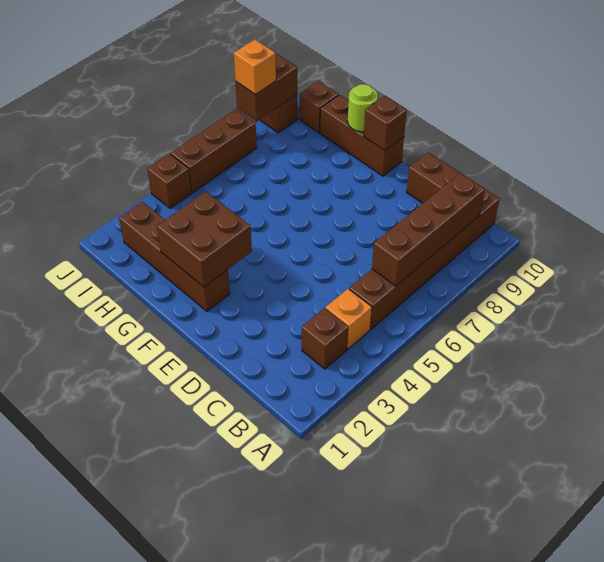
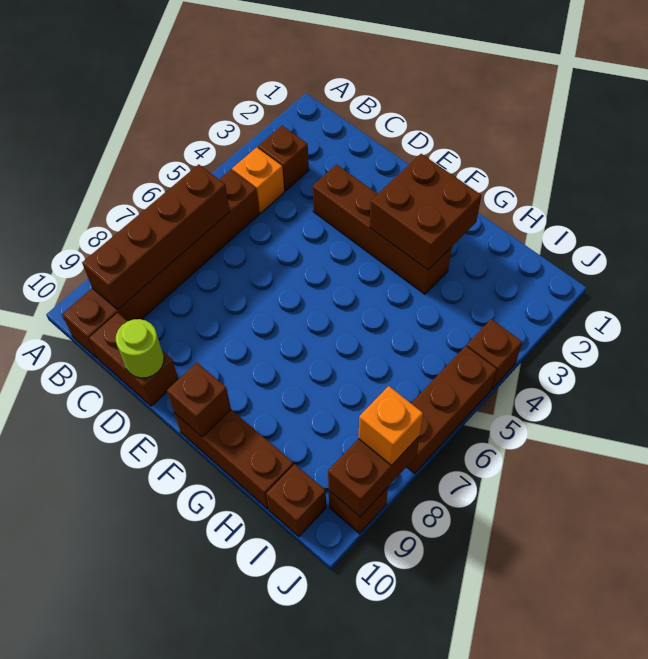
brown brick F2:I2 level 1 -> brown brick D3:G3 level 1
lime round brick G10 level 2 -> lime round brick D10 level 2

